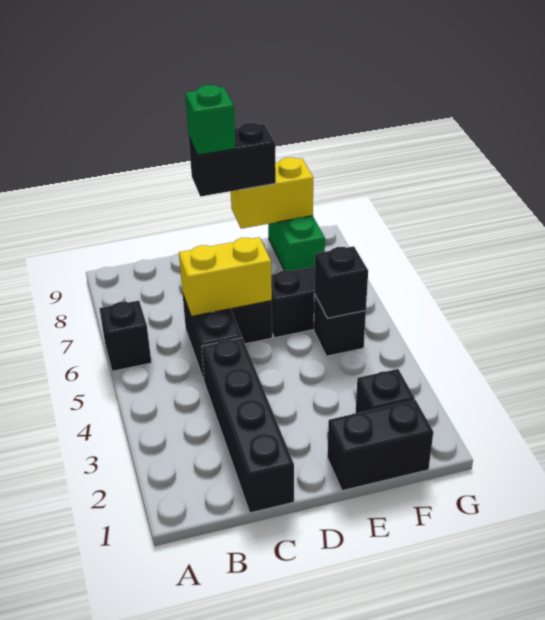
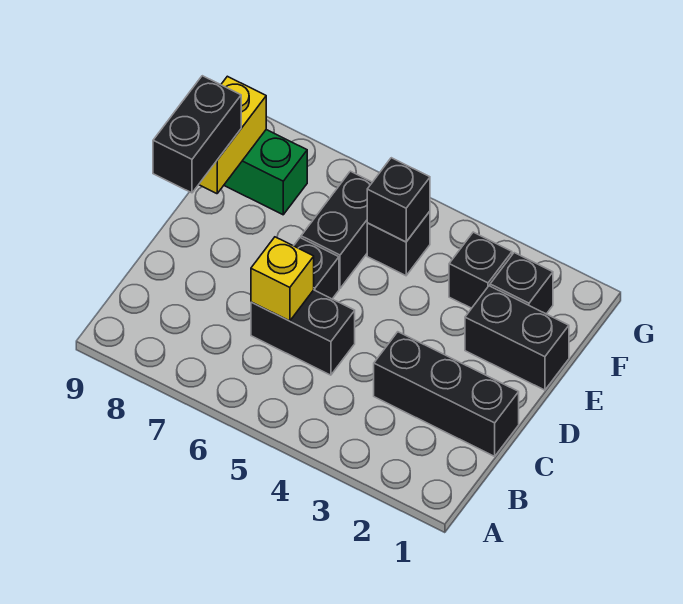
black brick A6 level 1 -> black brick F3 level 1
black brick C1:C4 level 1 -> black brick C1:C3 level 1
yellow brick C6:D6 level 2 -> yellow brick C6 level 2
green brick D9 level 4 -> none
black brick E1:F1 level 1 -> black brick E1:E2 level 1

